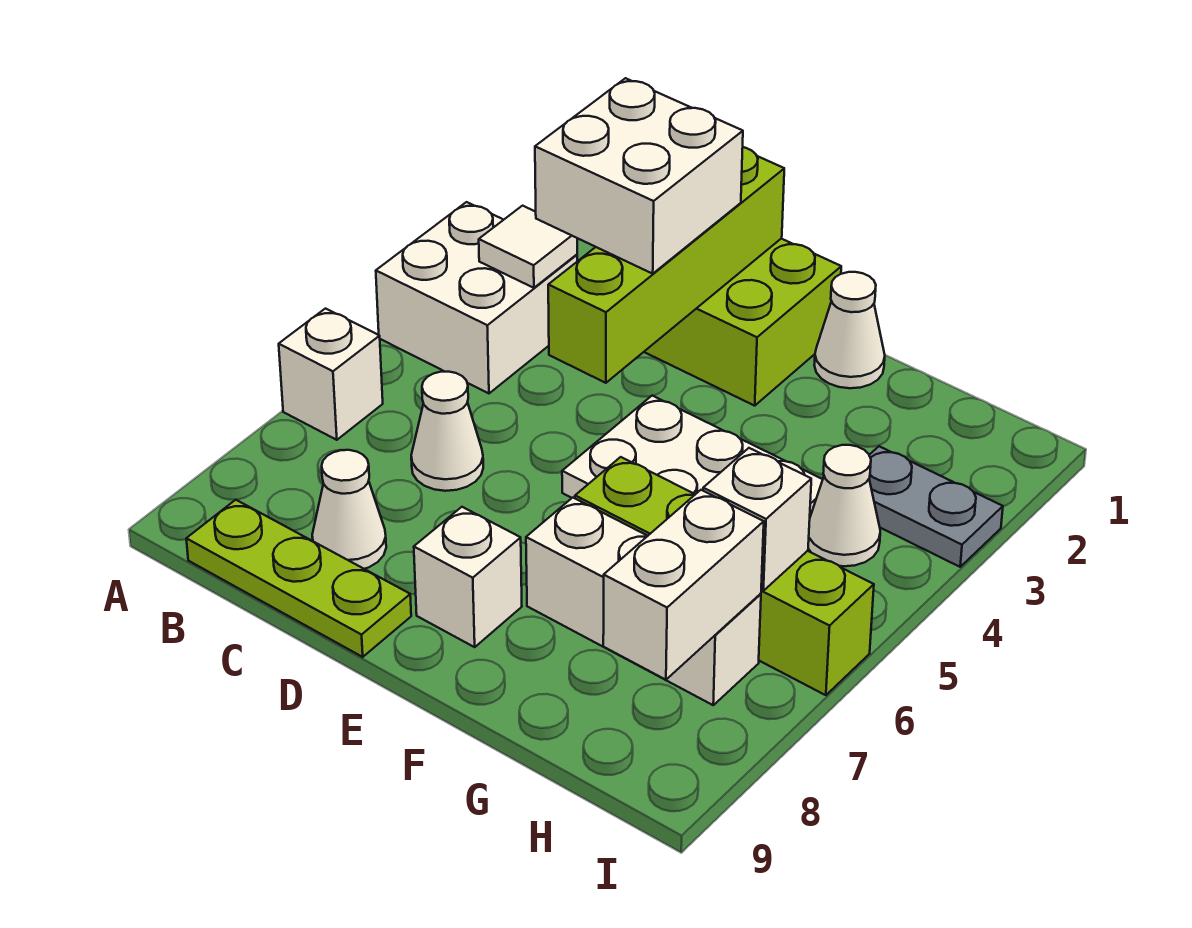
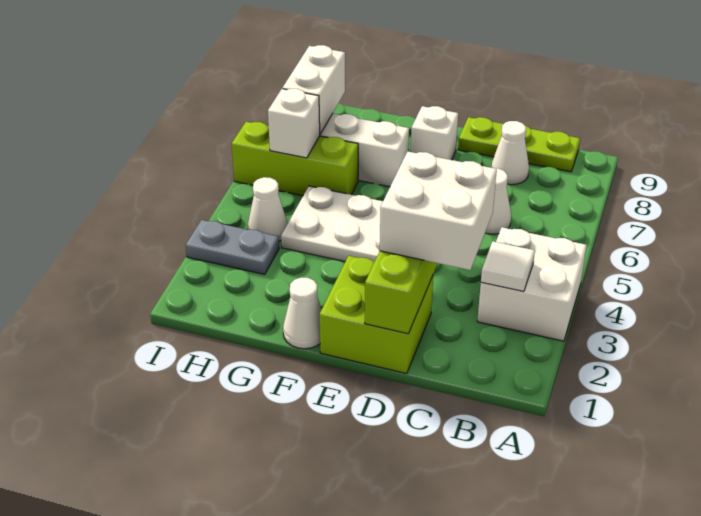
white brick A6 level 1 -> none
lime brick F6:I6 level 1 -> lime brick G6:I6 level 1

